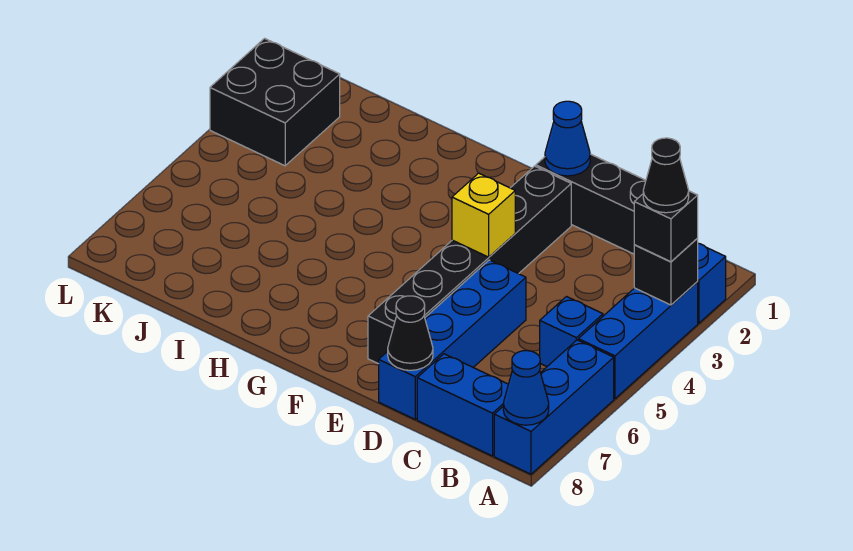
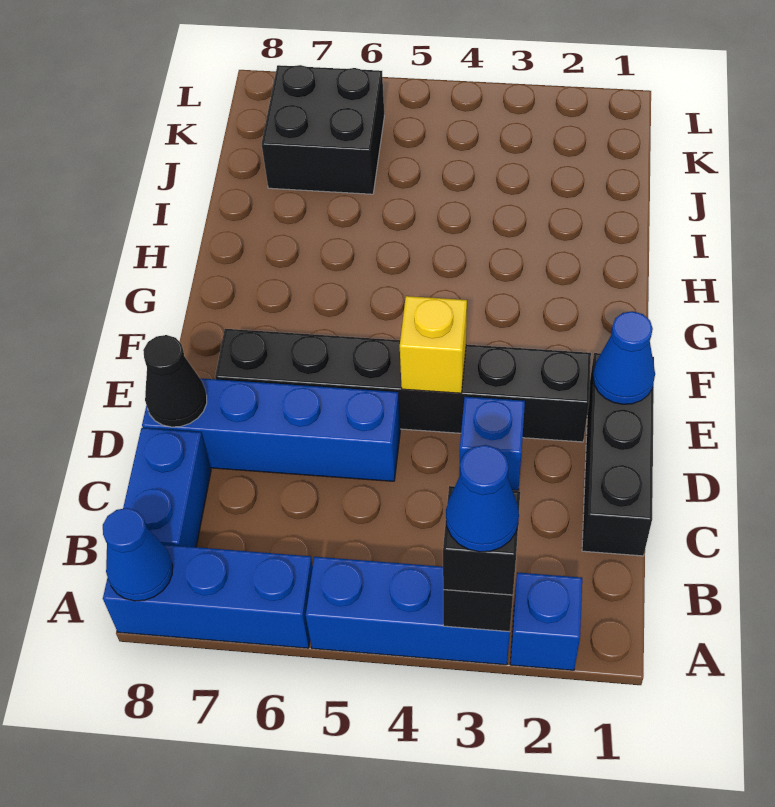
black cone A3 level 4 -> blue cone A3 level 4
blue brick B5 level 1 -> blue brick D3 level 1
black brick K2:L3 level 1 -> black brick J6:K7 level 1

